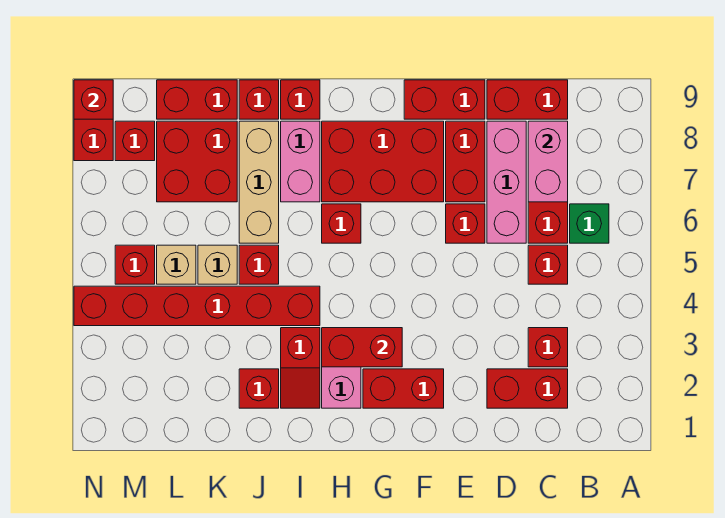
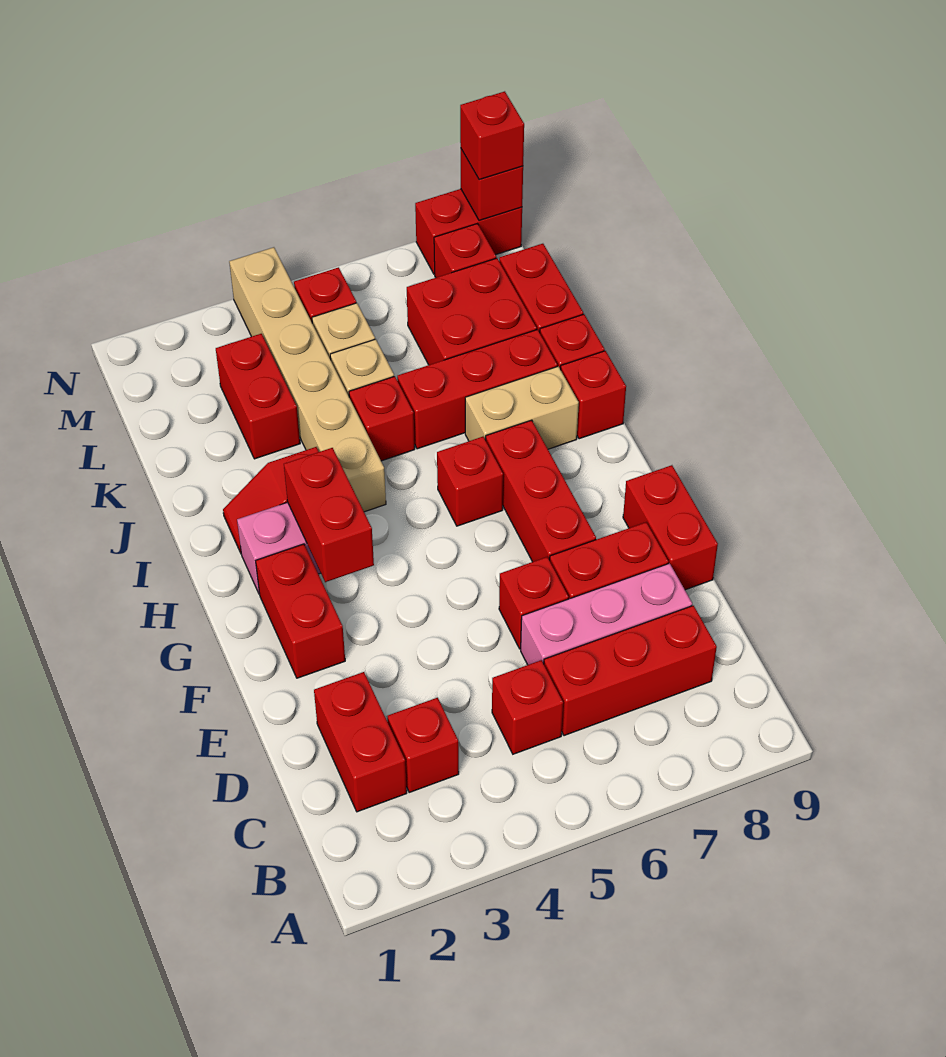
green brick B6 level 1 -> none
pink brick C7:C8 level 2 -> none
red brick C9:D9 level 1 -> red brick K3:L3 level 1
red brick F7:H8 level 1 -> red brick F7:H7 level 1
red brick I4:N4 level 1 -> tan brick I4:N4 level 1
pink brick I7:I8 level 1 -> tan brick I7:I8 level 1
red brick J2 level 1 -> red brick N9 level 3
tan brick J6:J8 level 1 -> red brick J6:J8 level 1

